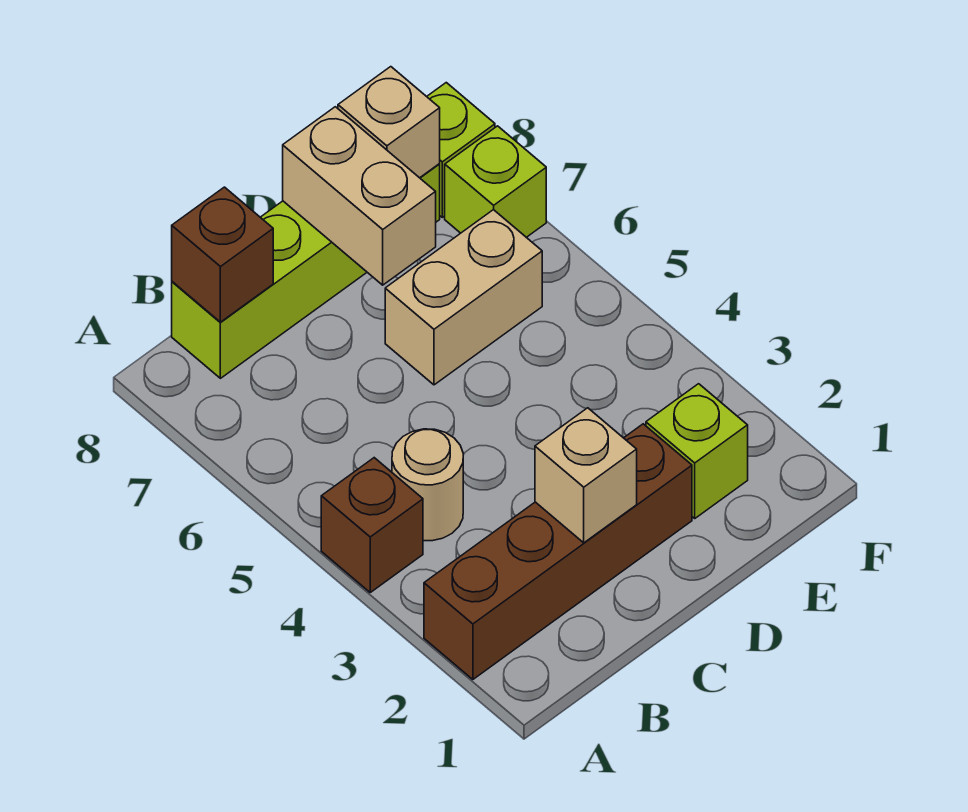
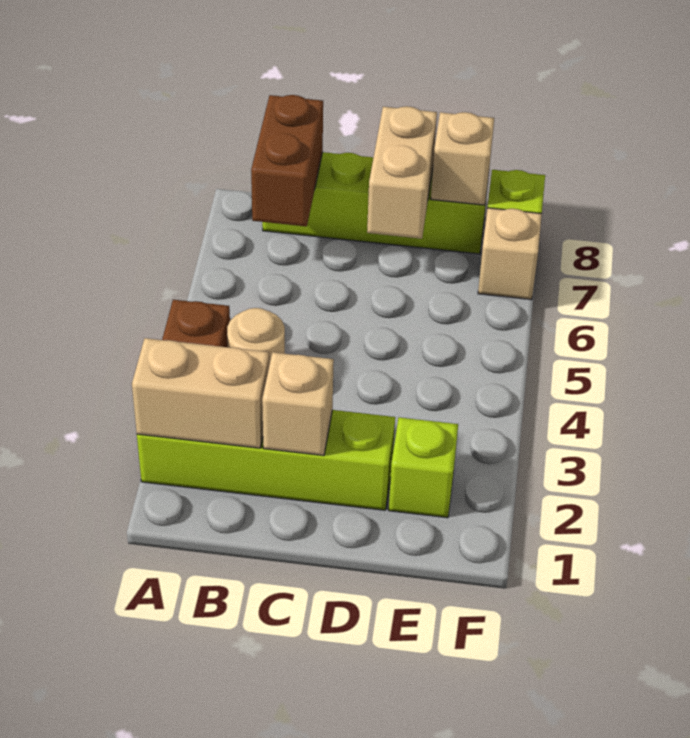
brown brick A2:D2 level 1 -> lime brick A2:D2 level 1
brown brick B8 level 2 -> brown brick B7:B8 level 2
tan brick D6:E6 level 1 -> tan brick A2:B2 level 2
lime brick F7 level 1 -> tan brick F7 level 1

